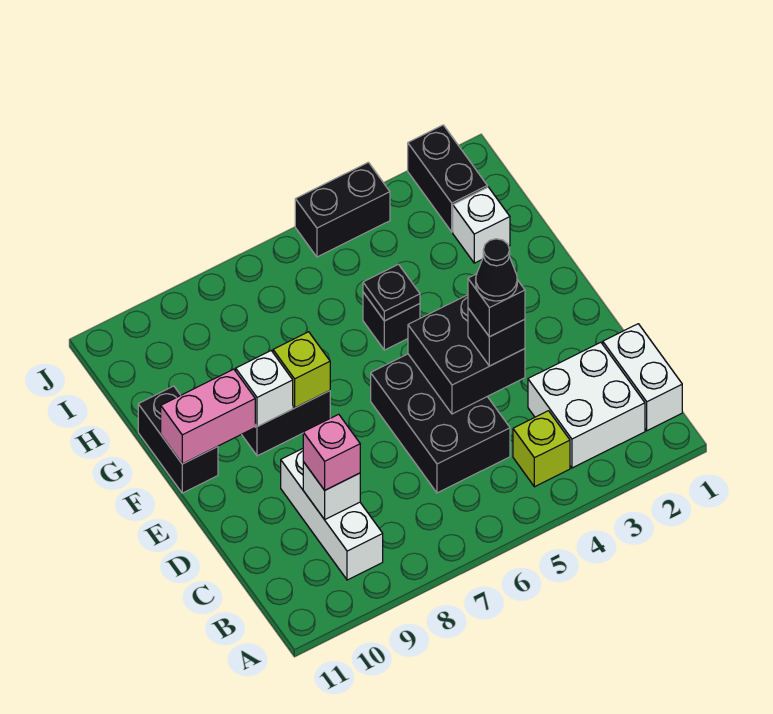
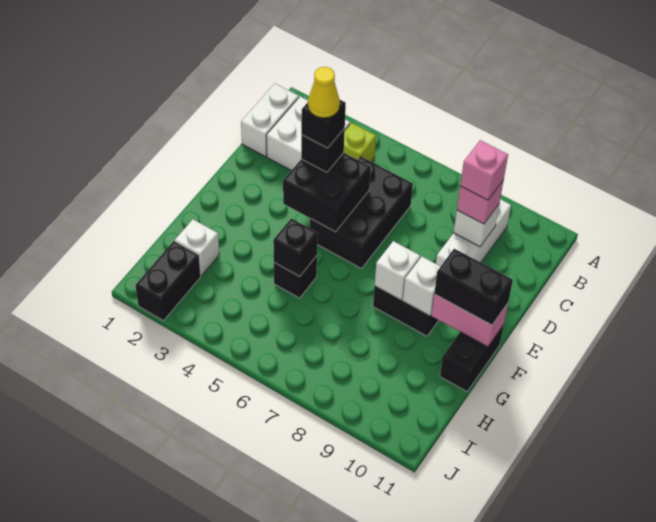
none -> pink brick C9 level 4
black cone D4 level 5 -> yellow cone D4 level 5
lime brick F8 level 2 -> white brick F8 level 2
black plate G5 level 2 -> black brick G5 level 2
black brick J4:J5 level 1 -> black brick F10:F11 level 3

